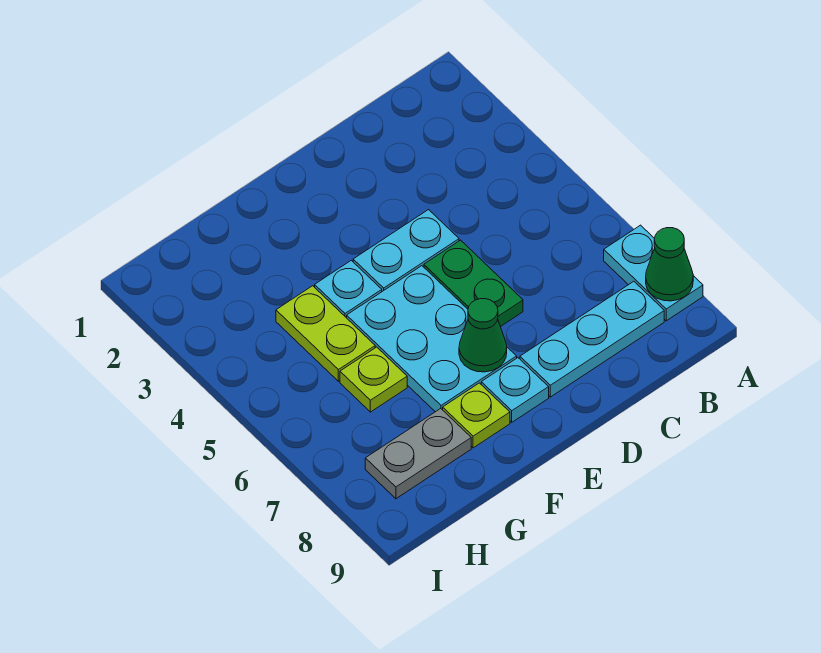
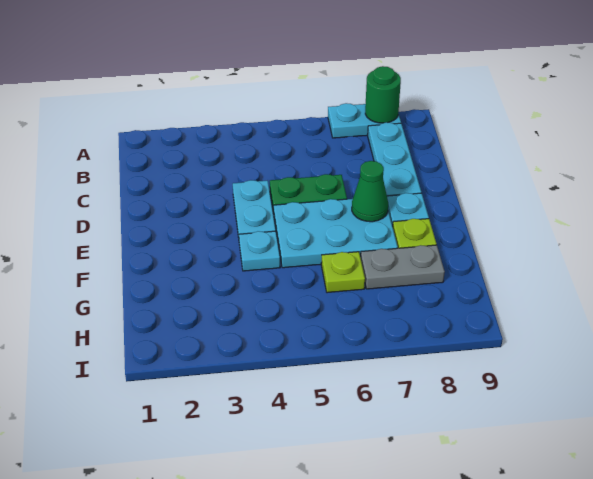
green cone A8 level 2 -> green round brick A8 level 2
lime plate G4:G5 level 1 -> none
grey plate G8:H8 level 1 -> grey plate G7:G8 level 1

